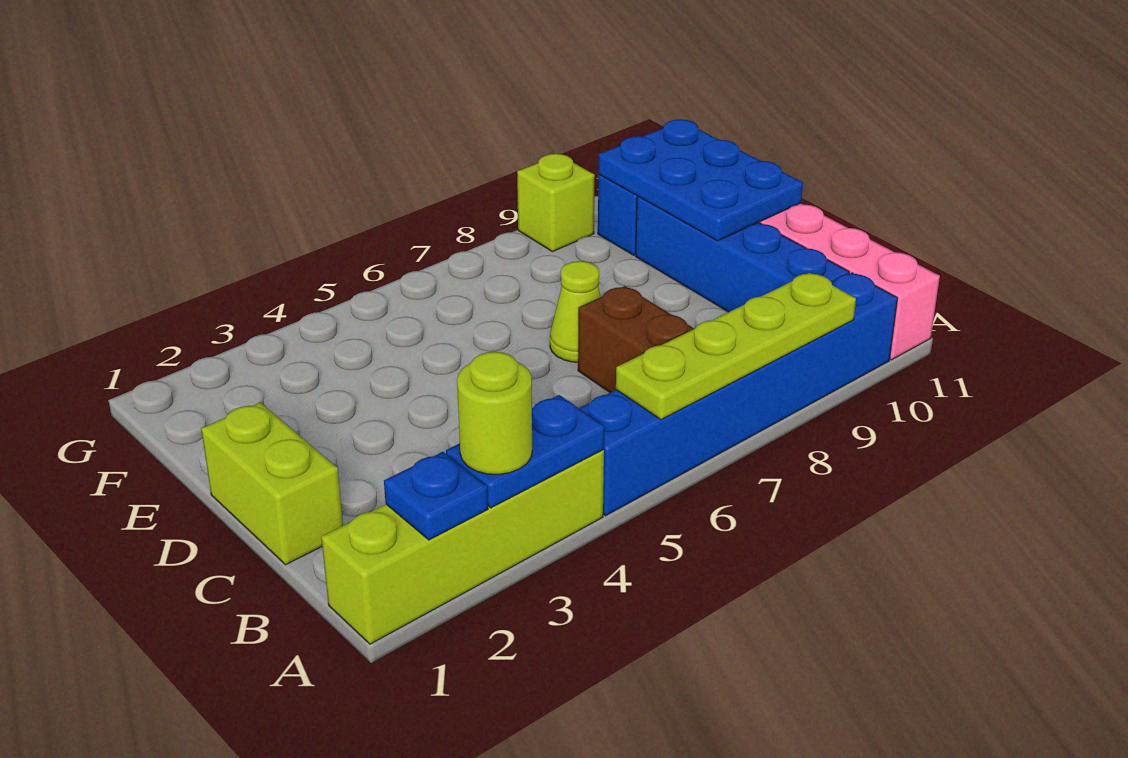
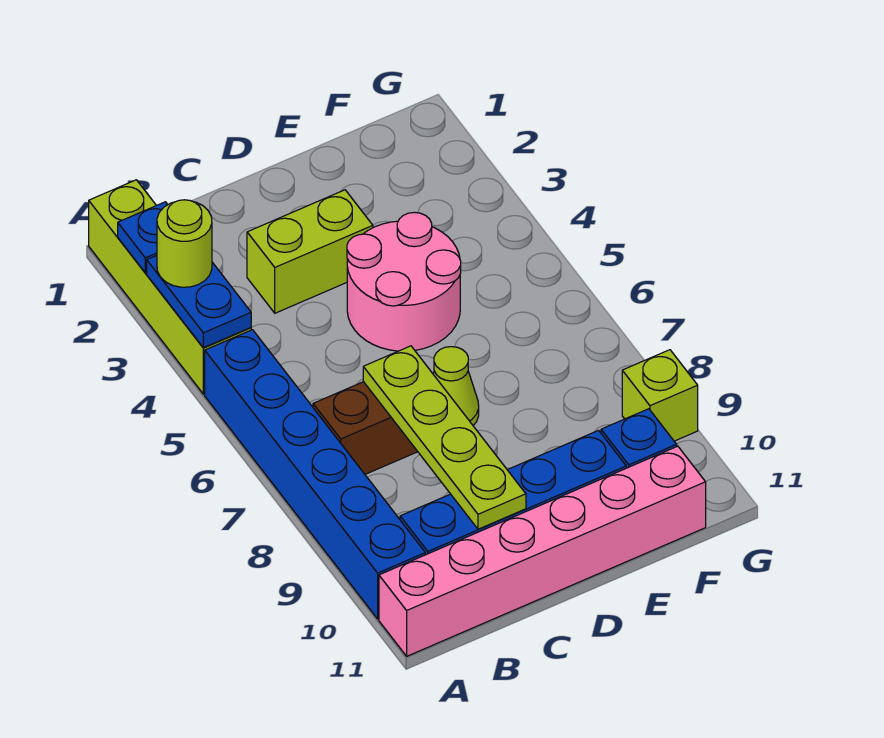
lime plate A6:A9 level 2 -> lime plate C7:C10 level 2
lime brick C1:D1 level 1 -> lime brick C3:D3 level 1
none -> pink round brick D4:E5 level 1
blue plate D10:F11 level 2 -> none

